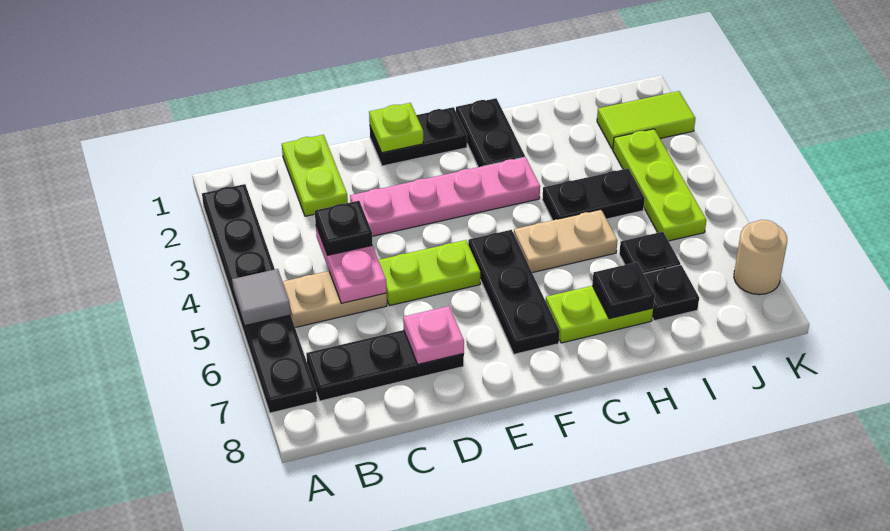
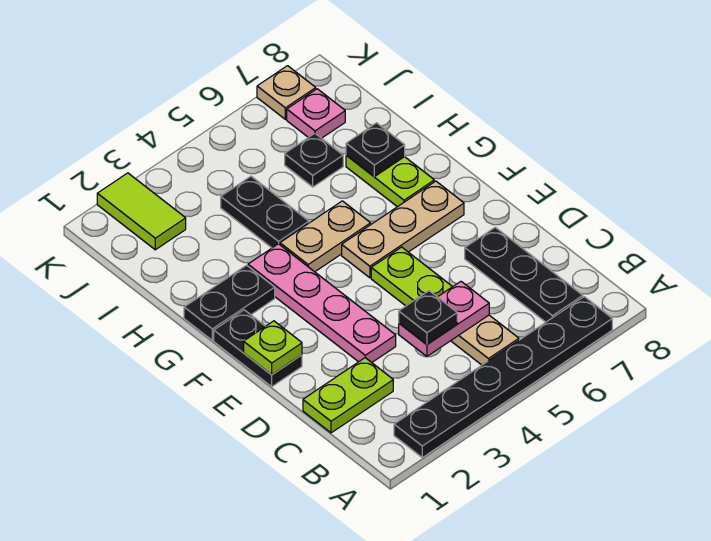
grey tile A5 level 2 -> none
pink plate D7 level 2 -> pink plate J7 level 1
black plate F5:F7 level 1 -> tan plate F5:F7 level 1
tan plate G5:H5 level 1 -> tan plate G4:G5 level 1
black plate I7 level 1 -> none
lime plate J3:J5 level 1 -> none
tan round brick K7 level 1 -> tan plate K7 level 1

